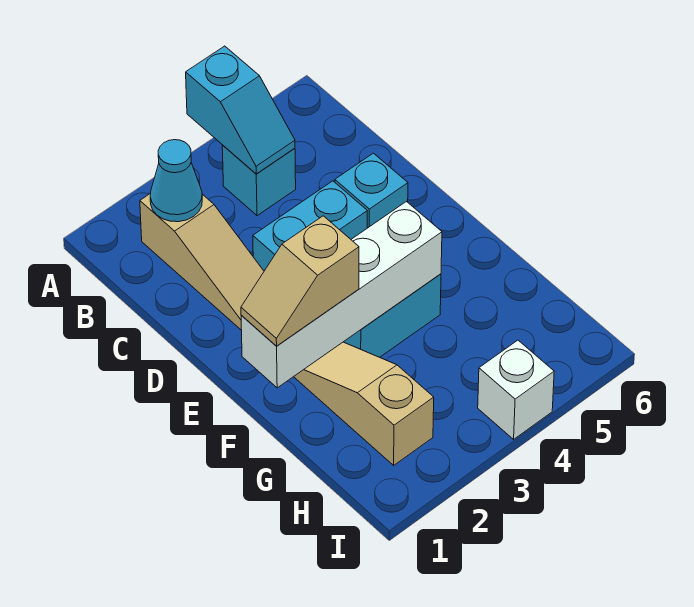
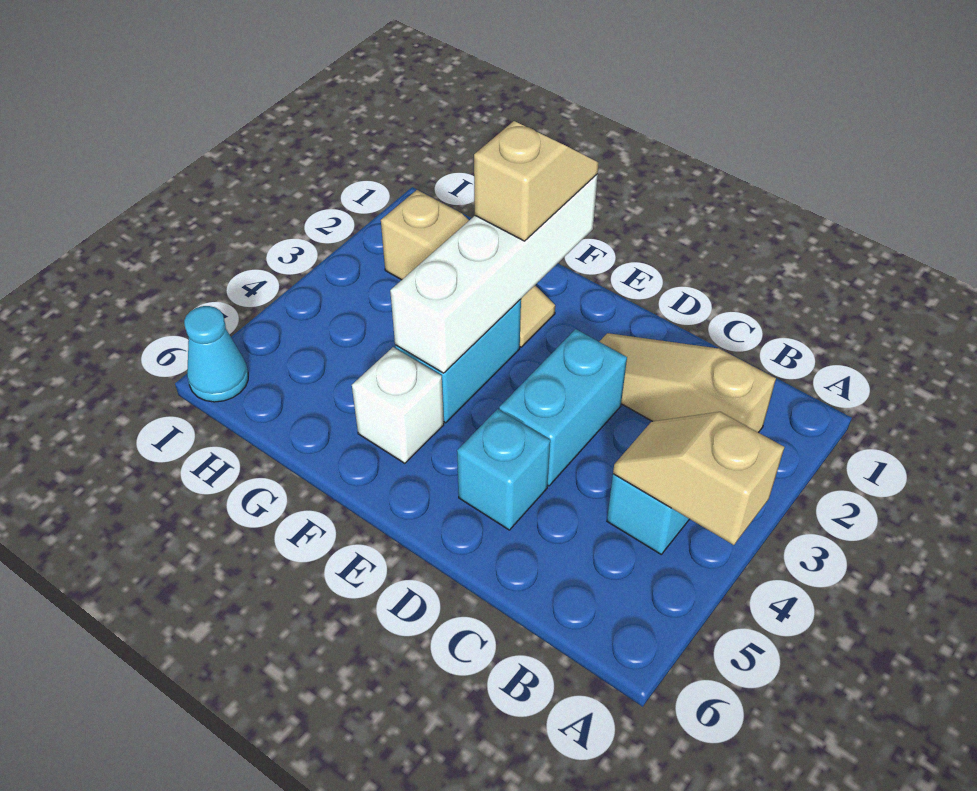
cyan slope A4:B4 level 2 top A -> tan slope A4:B4 level 2 top A
cyan cone B2 level 2 -> cyan cone I6 level 1
white brick I4 level 1 -> white brick F5 level 1

